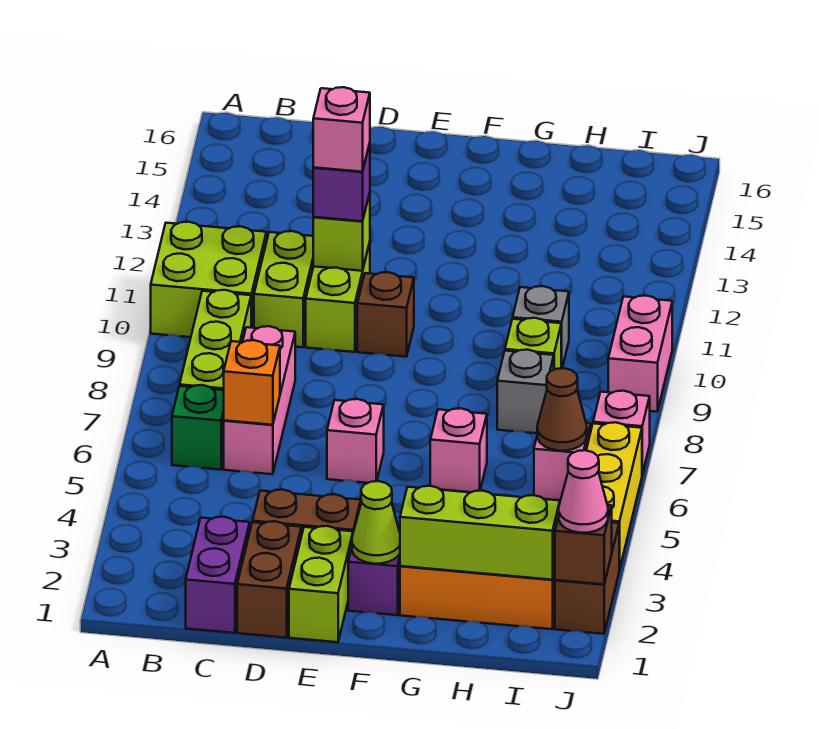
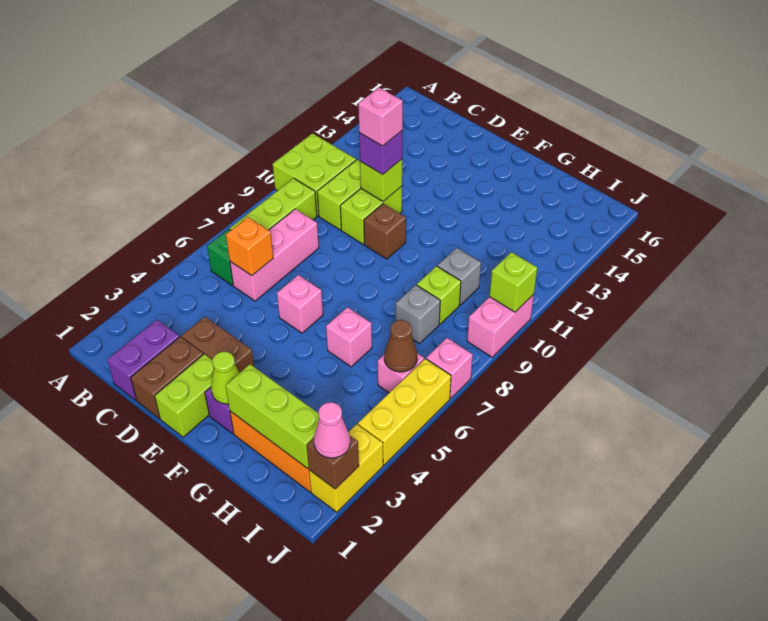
brown brick J2:J3 level 1 -> yellow brick J2:J3 level 1
none -> lime brick J10 level 2

